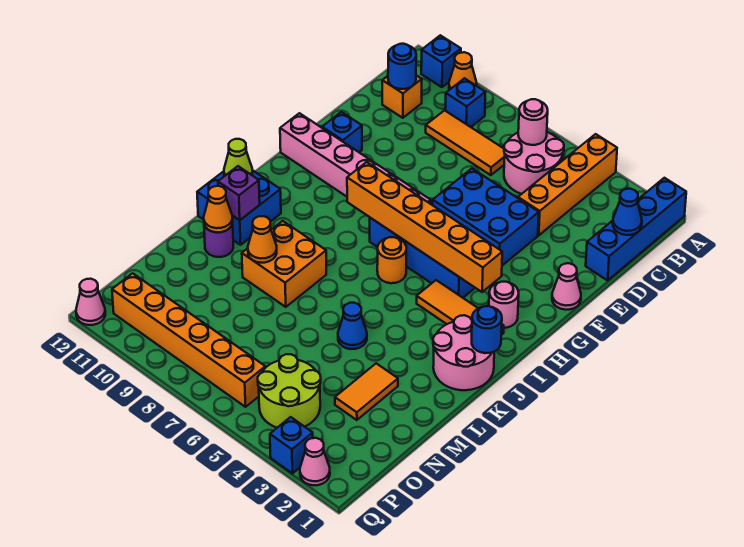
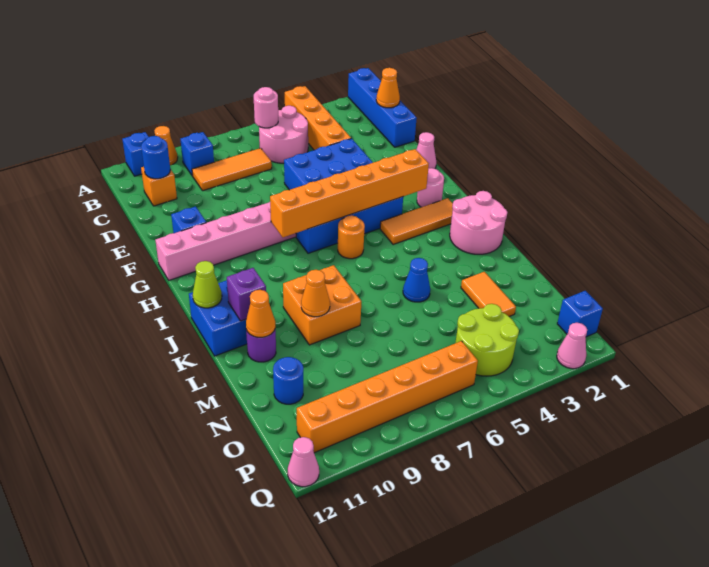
blue cone C1 level 2 -> orange cone C1 level 2
blue round brick J1 level 2 -> blue round brick N11 level 1
blue brick Q3 level 1 -> blue brick P1 level 1

